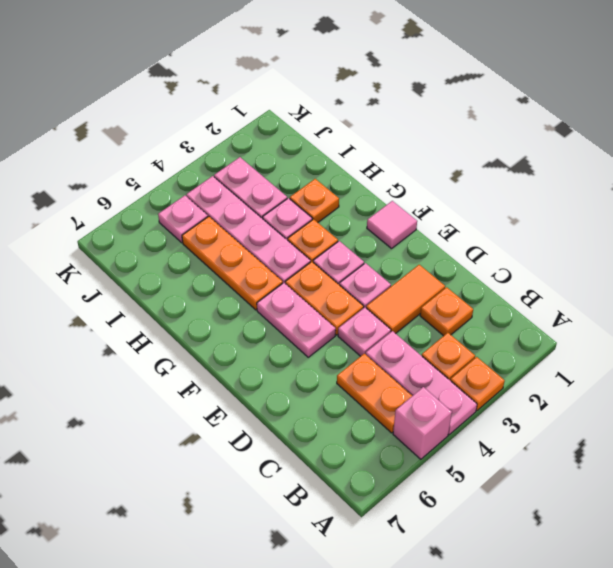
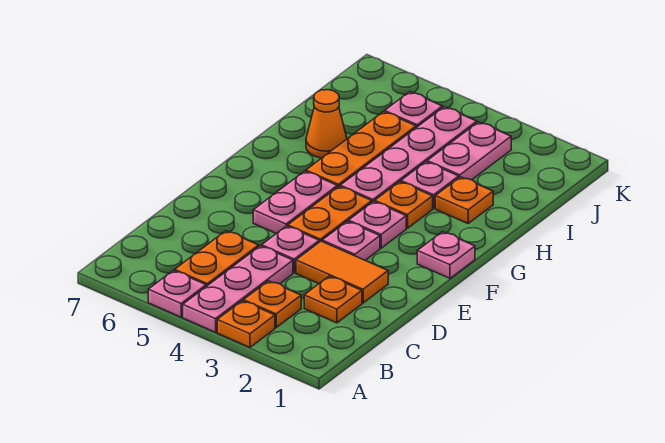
pink brick A5 level 1 -> pink plate A5 level 1
pink tile F1 level 1 -> pink plate F1 level 1
none -> orange cone H6 level 1

